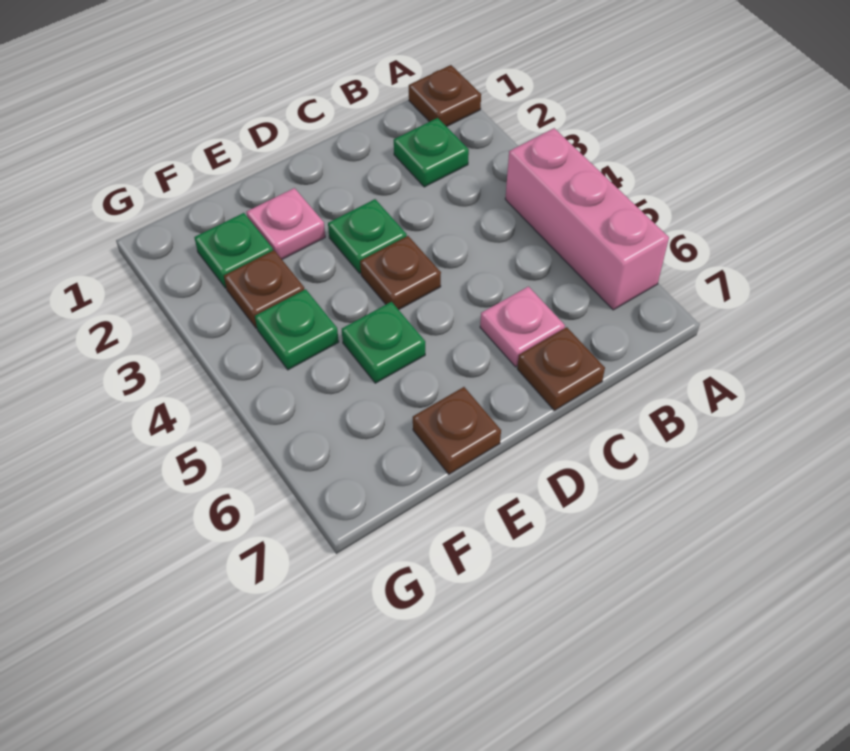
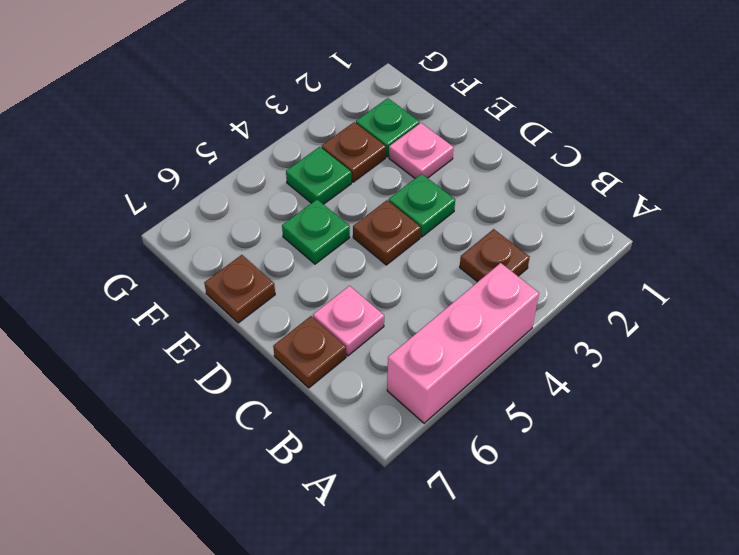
brown plate A1 level 1 -> brown plate B3 level 1
green plate B2 level 1 -> none

